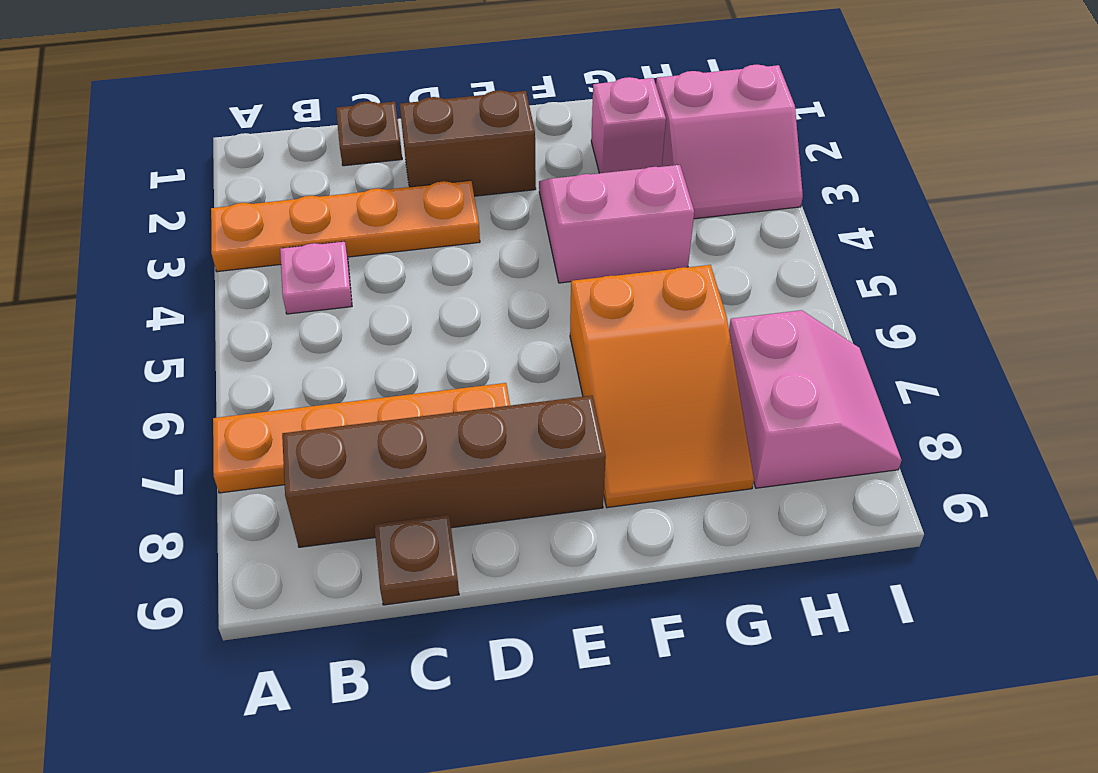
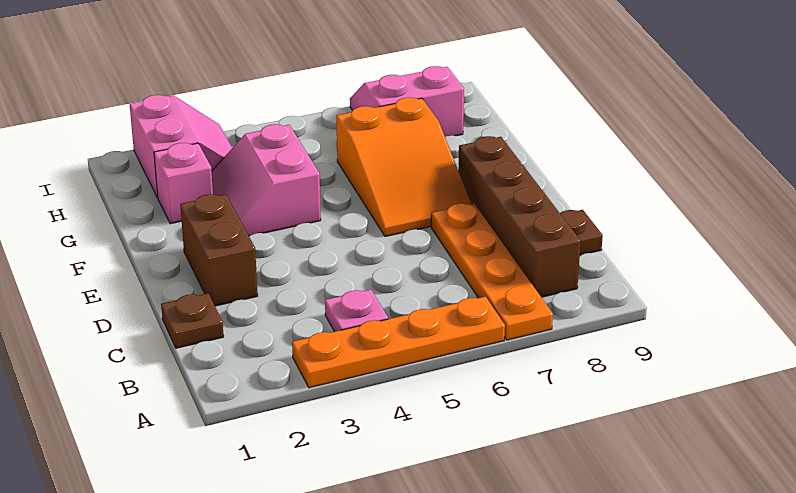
orange plate A3:D3 level 1 -> orange plate A3:A6 level 1
orange slope F6:G8 level 1 top 6 -> orange slope E6:G7 level 1 top G

